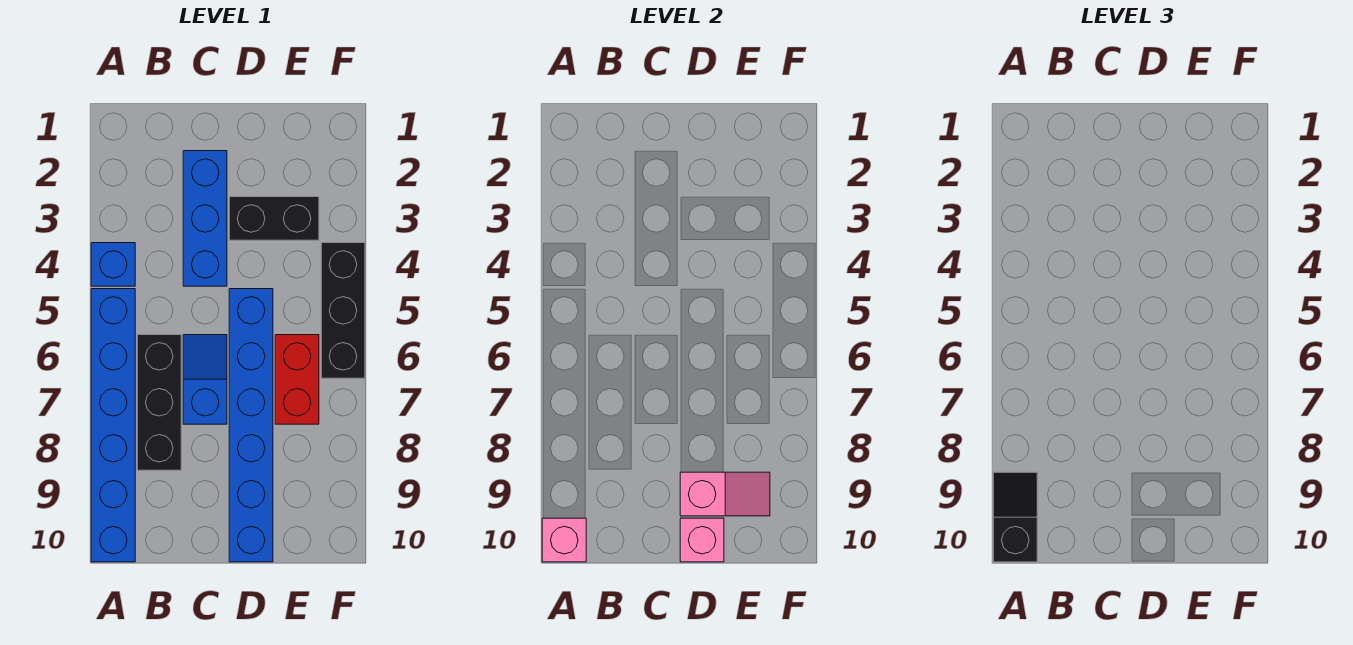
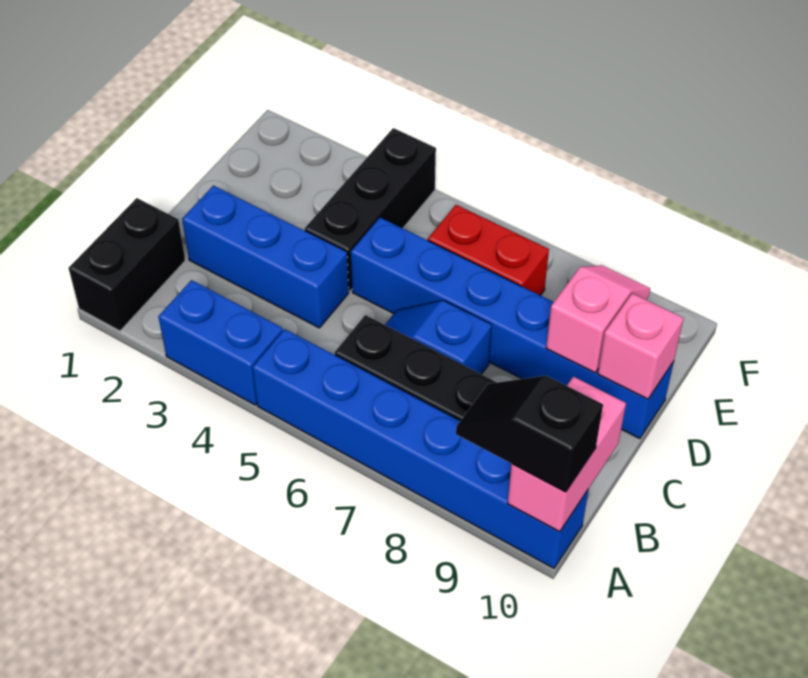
blue brick A4 level 1 -> blue brick A3:A4 level 1
pink brick A10 level 2 -> pink brick A10:B10 level 2
black brick D3:E3 level 1 -> black brick A1:B1 level 1
black brick F4:F6 level 1 -> black brick D4:F4 level 1

